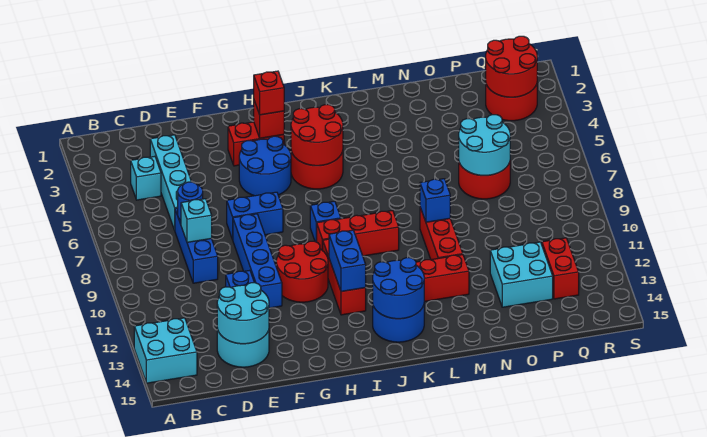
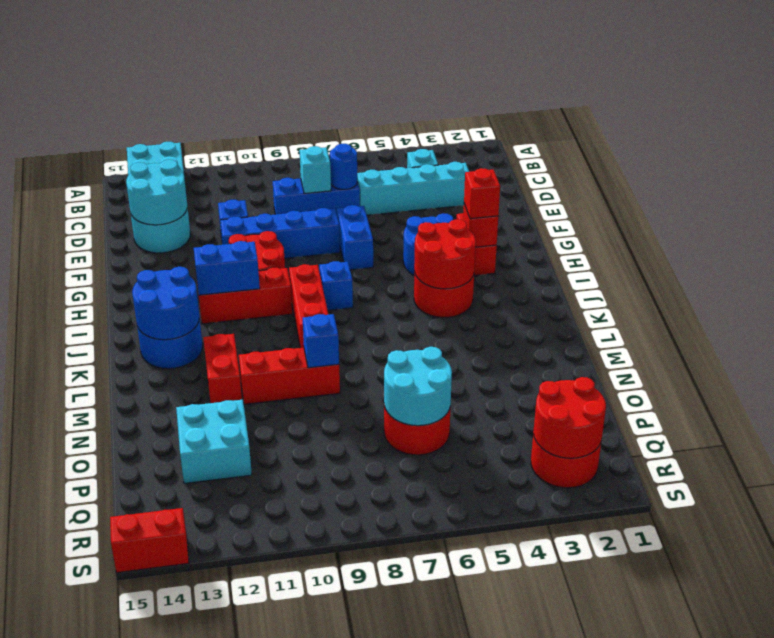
red brick Q12:Q13 level 1 -> red brick S14:S15 level 1

